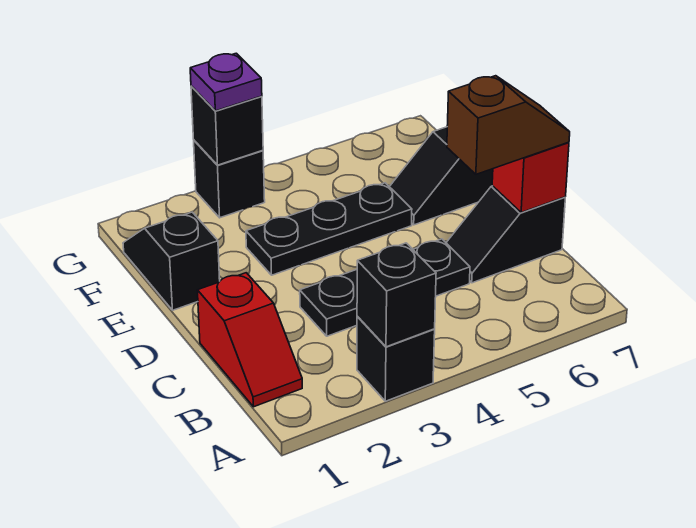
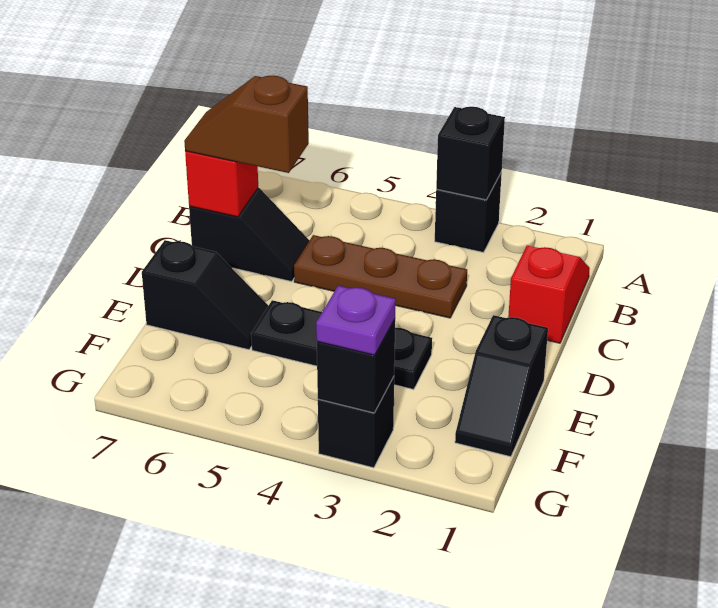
black plate C3:C5 level 1 -> brown plate C3:C5 level 1

